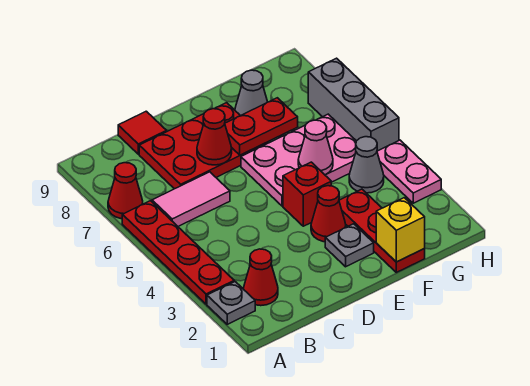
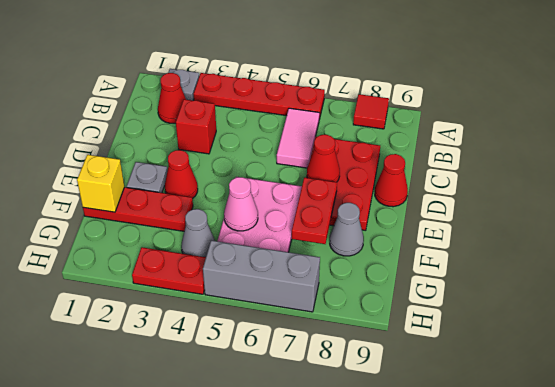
red cone A7 level 1 -> red cone D9 level 1
red tile C9 level 1 -> red tile A8 level 1
red brick E4 level 1 -> red brick C3 level 1
pink plate H3:H4 level 1 -> red plate H3:H4 level 1

